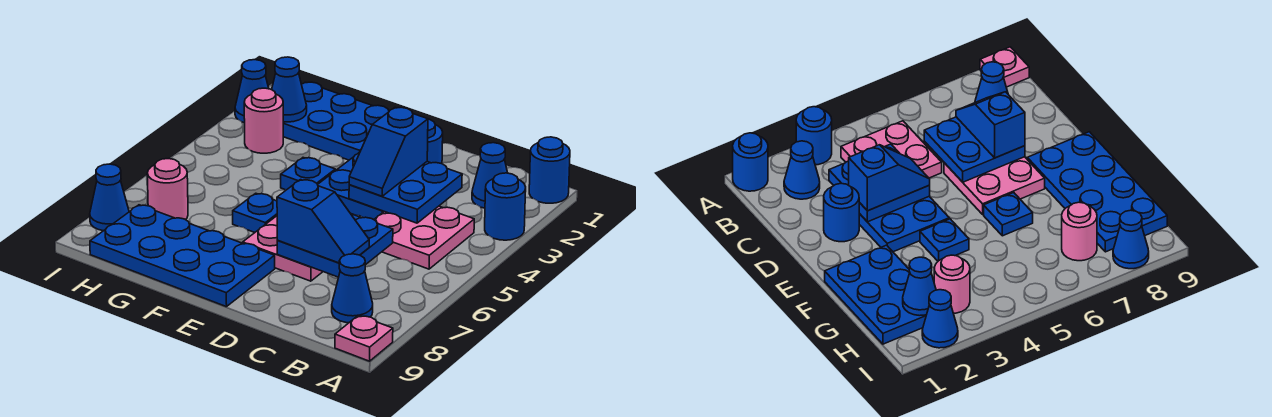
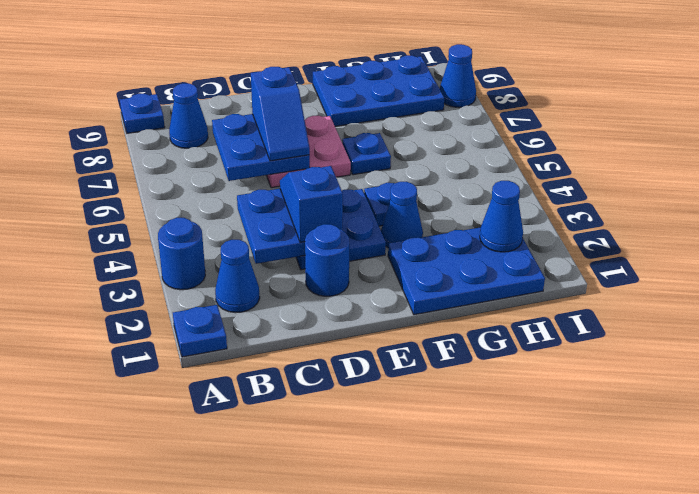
blue round brick A1 level 1 -> blue plate A1 level 1
pink plate A9 level 1 -> blue plate A9 level 1
pink plate B4:C5 level 1 -> none
blue slope C7:D7 level 3 top D -> blue slope D6:D7 level 3 top 7
blue plate E8:H9 level 1 -> blue plate F8:H9 level 1
pink round brick H3 level 1 -> none
pink round brick H7 level 1 -> none
blue cone I2 level 1 -> blue cone F3 level 1

